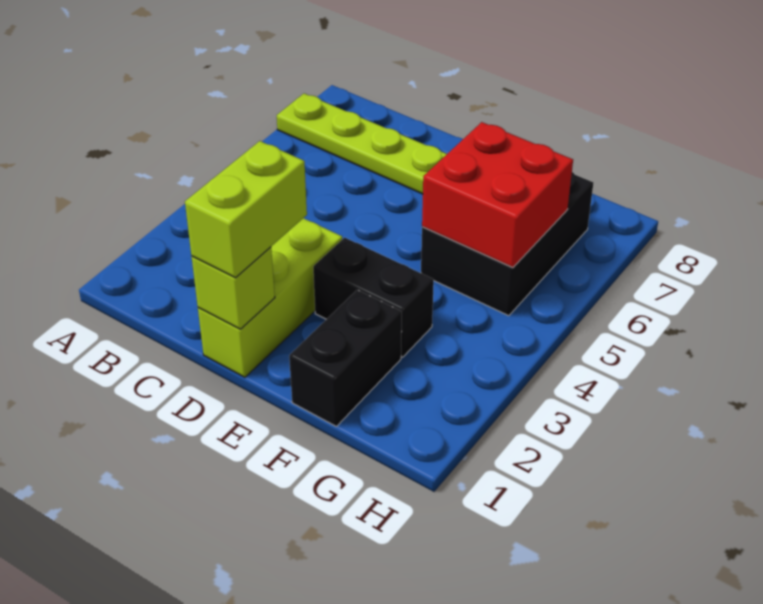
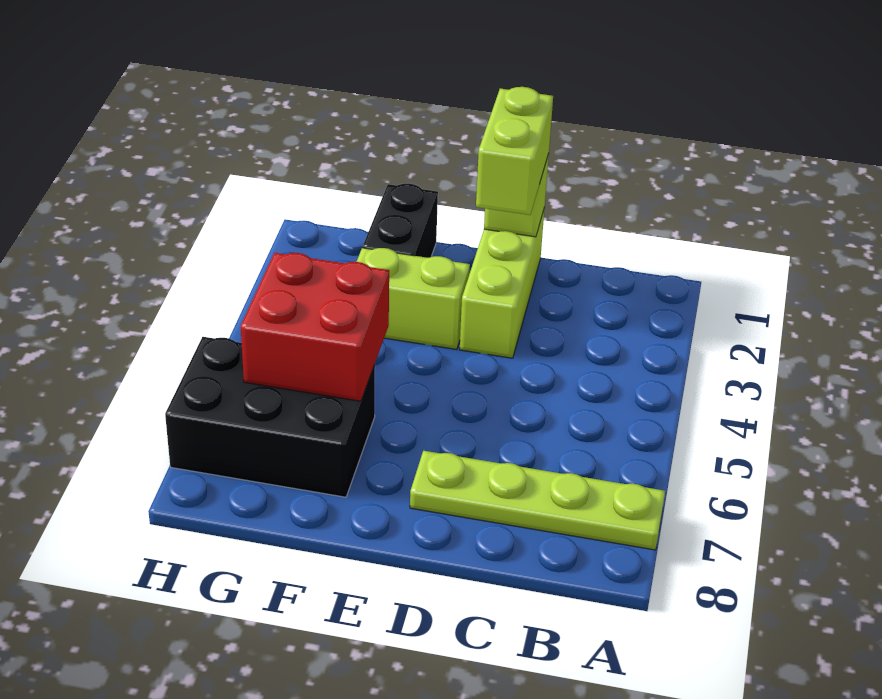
black brick E3:F3 level 1 -> lime brick E3:F3 level 1
black brick F5:G7 level 1 -> black brick F6:H7 level 1

